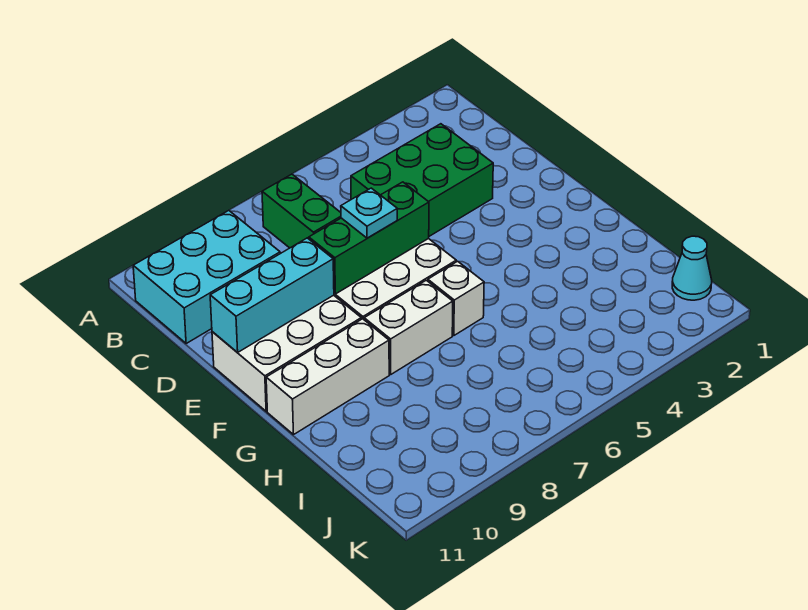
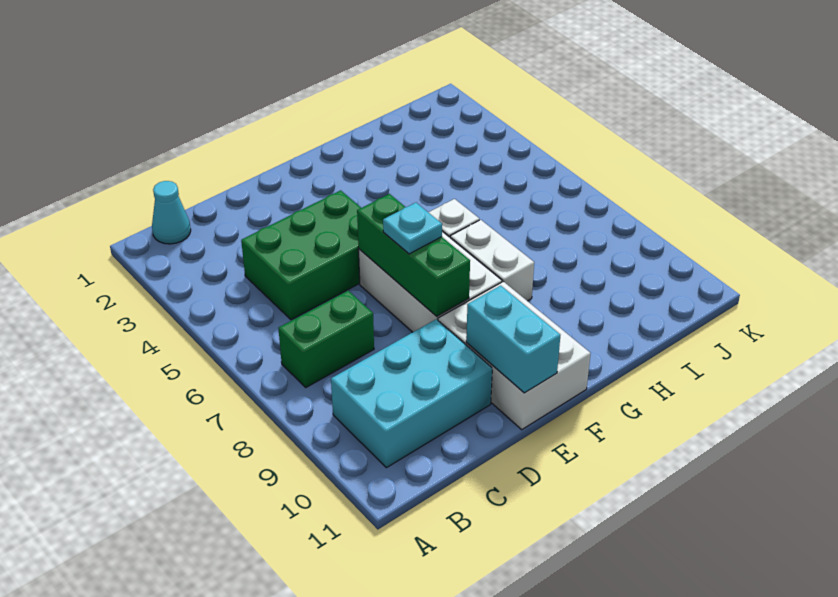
cyan brick B9:C11 level 1 -> cyan brick B9:D10 level 1
green brick C3:D5 level 1 -> green brick C4:E5 level 1
cyan brick E9:E11 level 2 -> cyan brick E10:E11 level 2
white brick G9:G11 level 1 -> none
cyan cone J1 level 1 -> cyan cone B1 level 1

